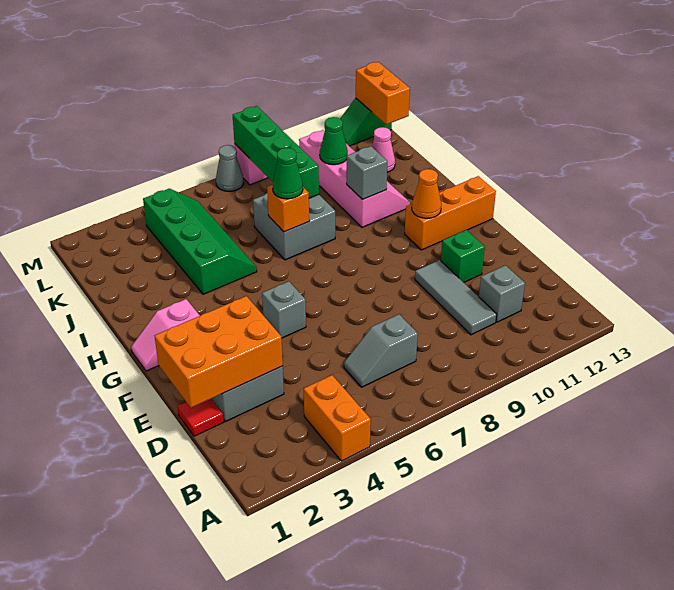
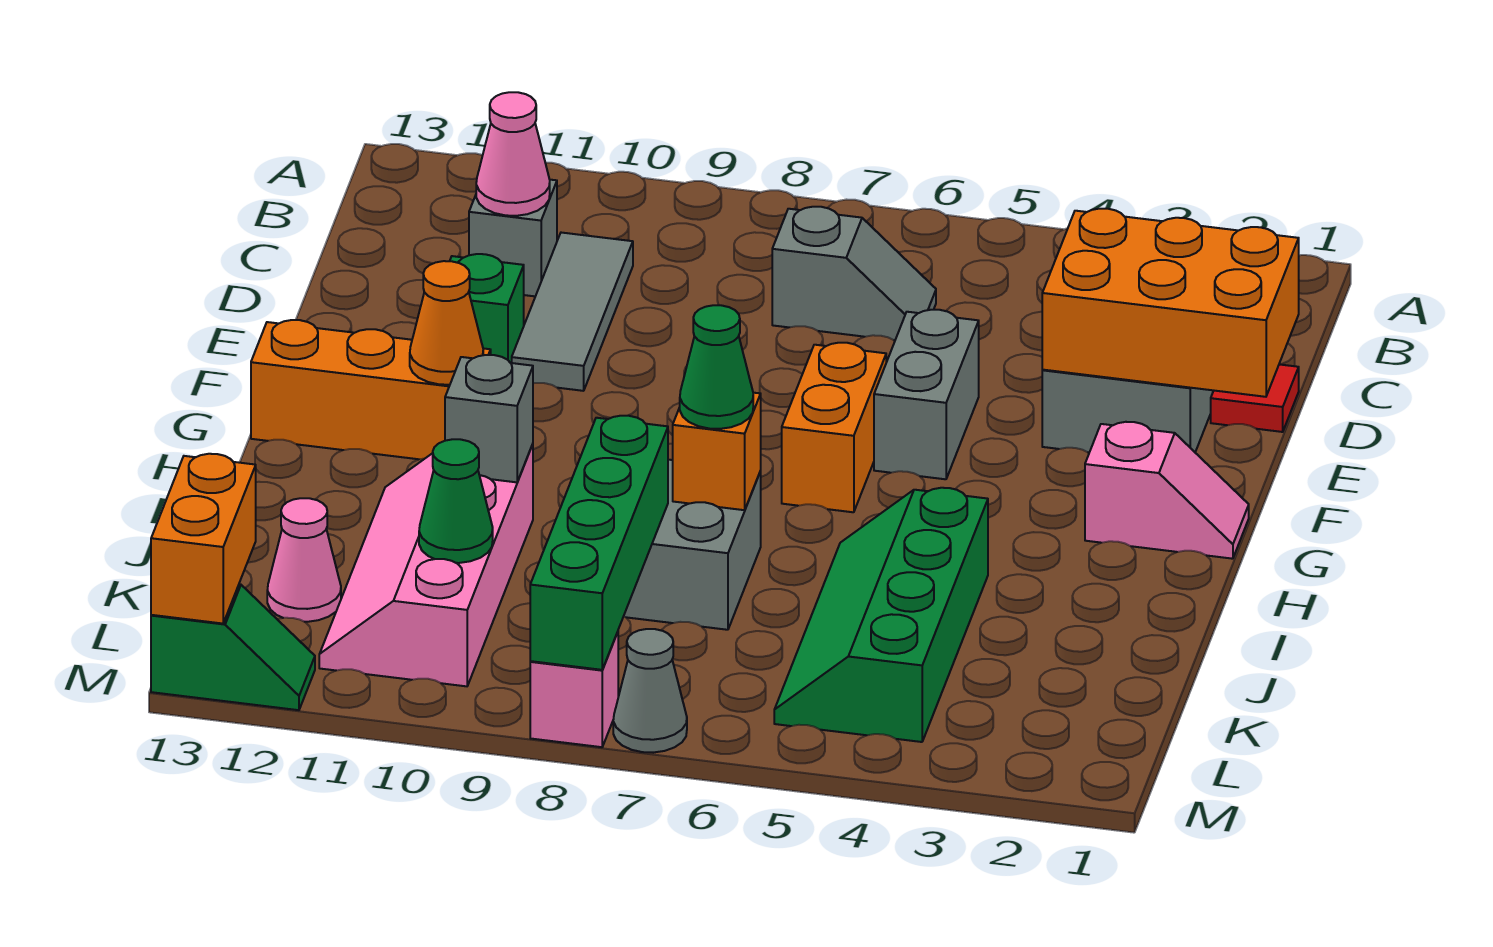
orange brick A4:B4 level 1 -> orange brick F6:G6 level 1
none -> pink cone C11 level 2
grey brick F5 level 1 -> grey brick E5:F5 level 1

